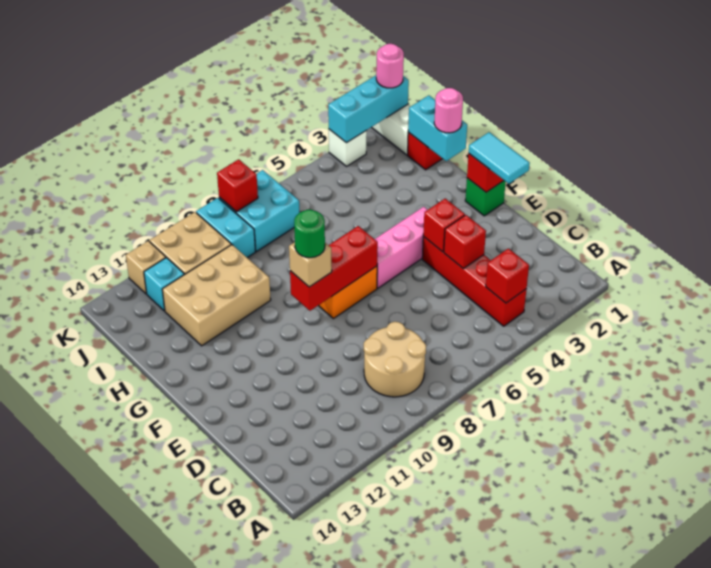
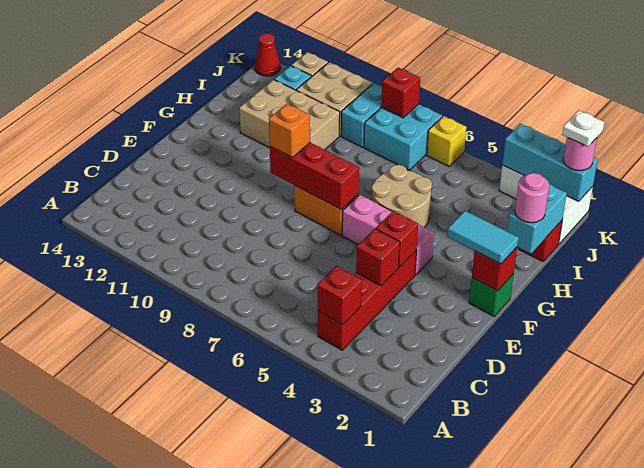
tan round brick B8:C9 level 1 -> tan round brick G5:H6 level 1
cyan tile E1:F1 level 3 -> cyan tile F1:F2 level 3
tan brick F9 level 3 -> orange brick F9 level 3
green round brick F9 level 4 -> none
none -> white plate K1 level 4
none -> yellow brick K6 level 1
none -> red cone K14 level 1

